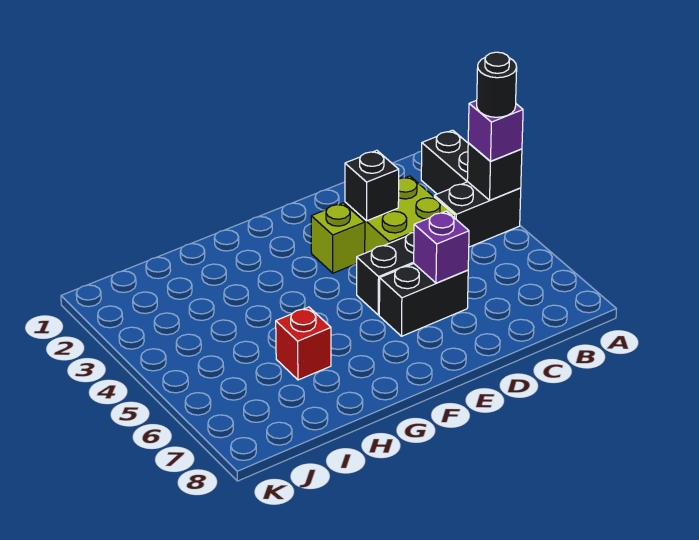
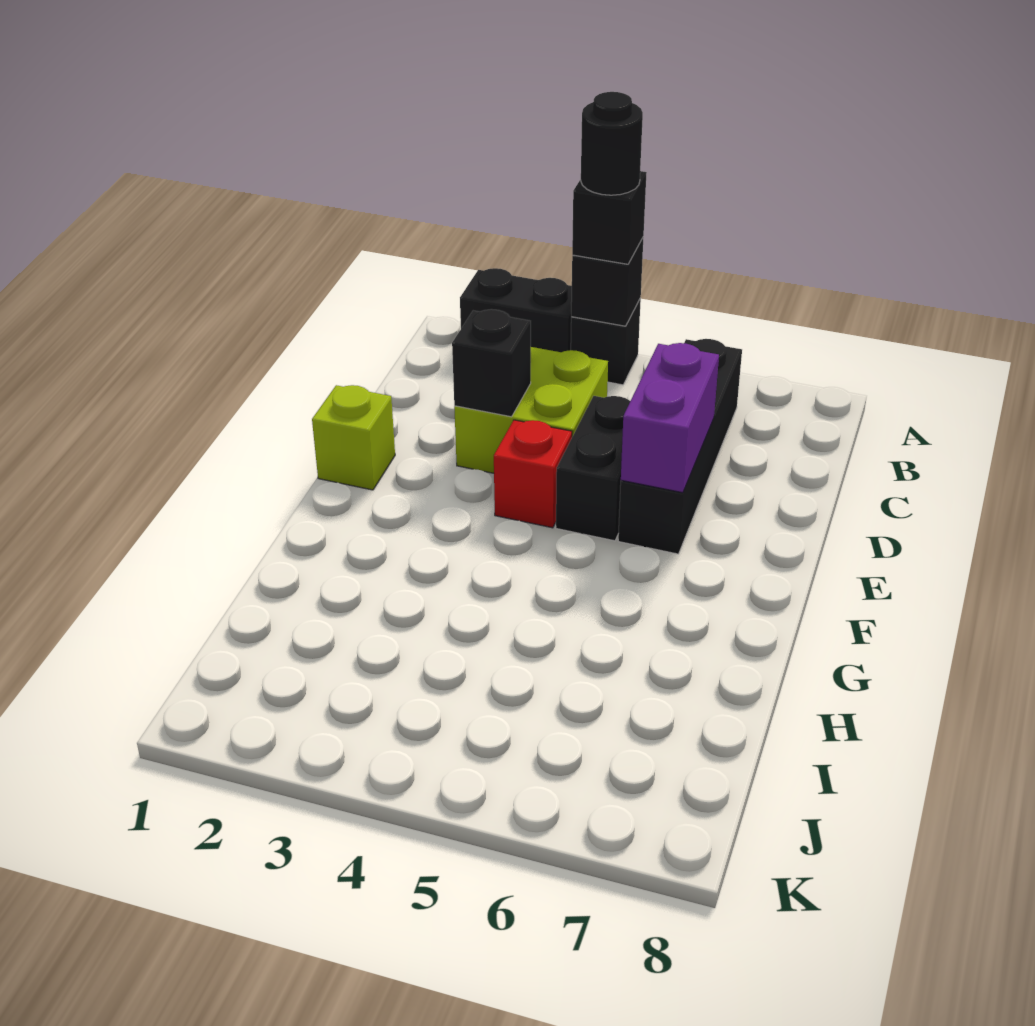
black brick A4:B4 level 1 -> black brick A4 level 1
purple brick A4 level 3 -> black brick A4 level 3
black brick D6:E6 level 1 -> black brick B6:E6 level 1
purple brick D6 level 2 -> purple brick D6:E6 level 2
lime brick E3 level 1 -> lime brick E1 level 1
red brick H6 level 1 -> red brick E4 level 1

